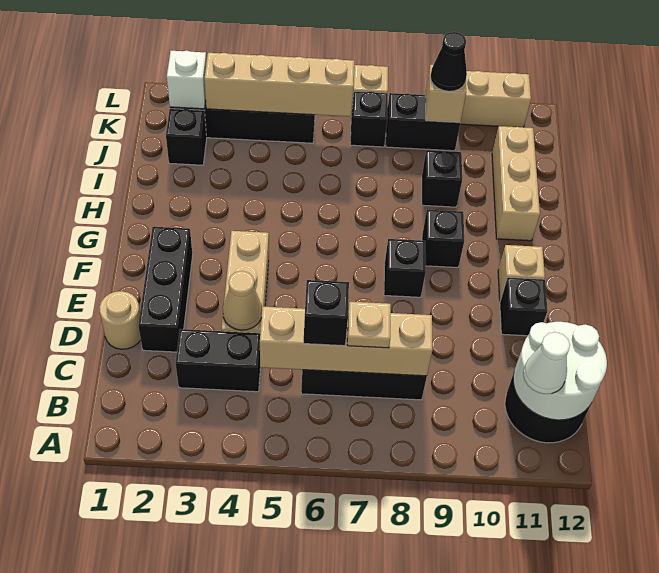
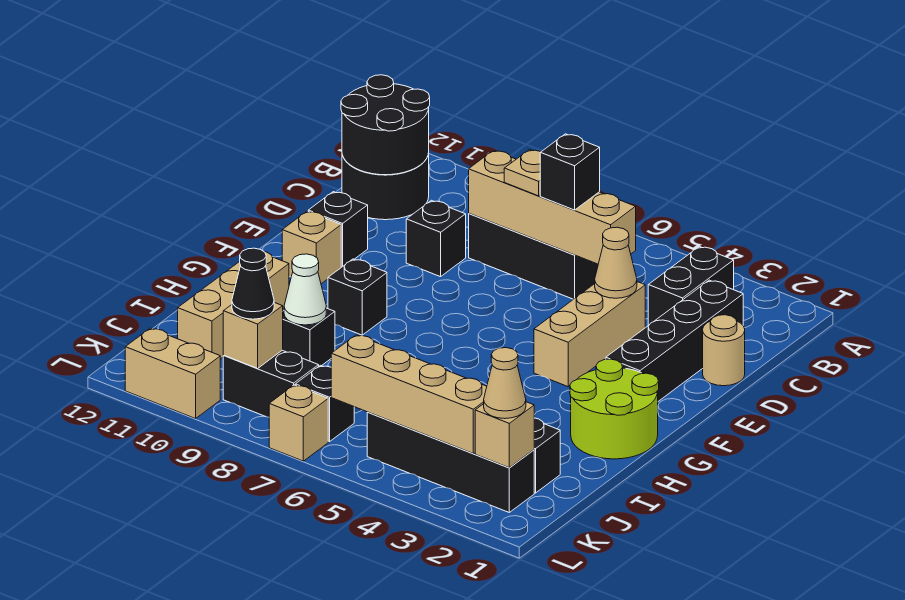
white round brick B11:C12 level 2 -> black round brick B11:C12 level 2
white cone B11 level 3 -> white cone I9 level 2
black brick C3:C4 level 1 -> black brick B3:C3 level 1
black brick D2:F2 level 1 -> black brick C2:F2 level 1
black brick F8 level 1 -> black brick D9 level 1
none -> lime round brick G1:H2 level 1
white brick K2 level 2 -> tan brick K2 level 2
none -> tan cone K2 level 3

